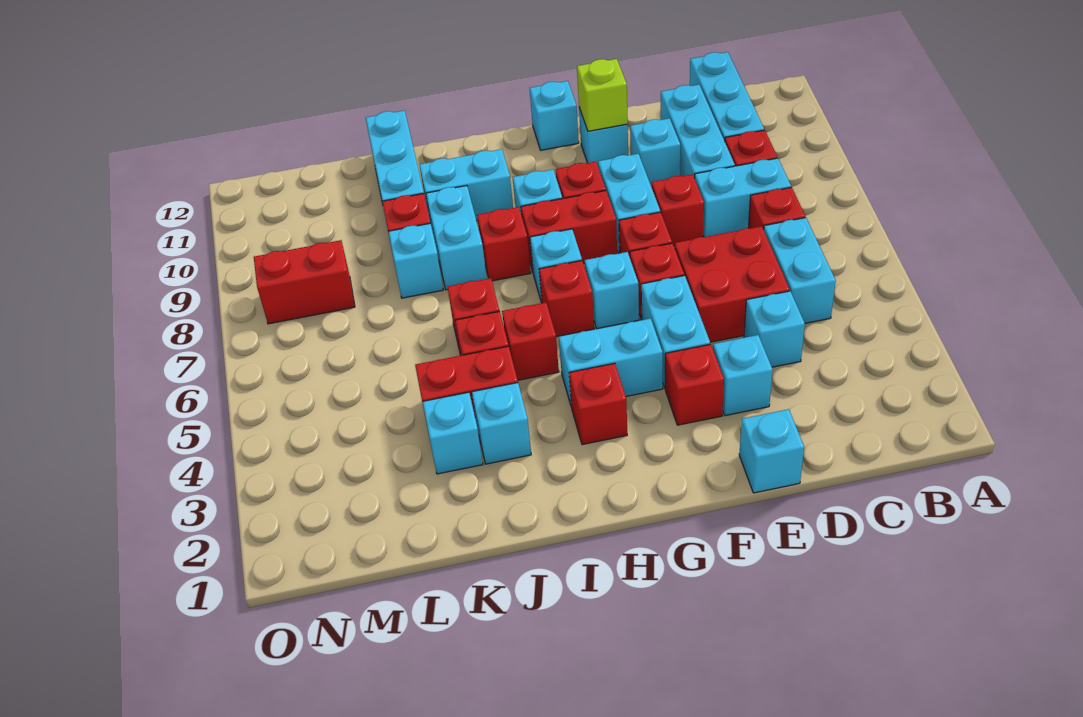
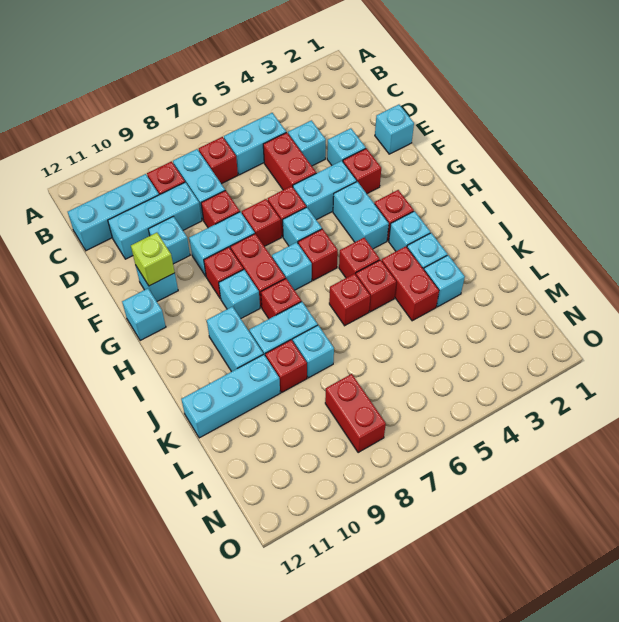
red brick D5:E6 level 1 -> red brick D5:E5 level 1
none -> cyan brick I3 level 1

